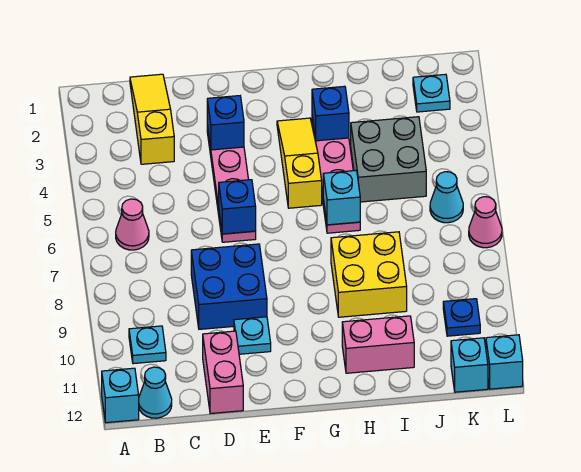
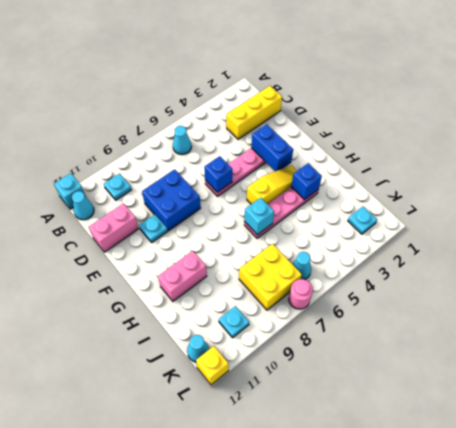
pink cone B6 level 1 -> cyan cone B6 level 1
yellow slope C1:C3 level 1 top 3 -> yellow brick C1:C3 level 1
blue brick E3 level 2 -> blue brick E3:F3 level 2
yellow brick H8:I9 level 1 -> yellow brick J7:K8 level 1
pink brick H11:I11 level 1 -> pink brick H10:H11 level 1
grey brick I4:J5 level 1 -> none
blue plate K10 level 1 -> cyan plate K10 level 1
cyan brick K12 level 1 -> cyan cone K12 level 1
pink cone L7 level 1 -> pink round brick L7 level 1
cyan brick L12 level 1 -> yellow brick L12 level 1

